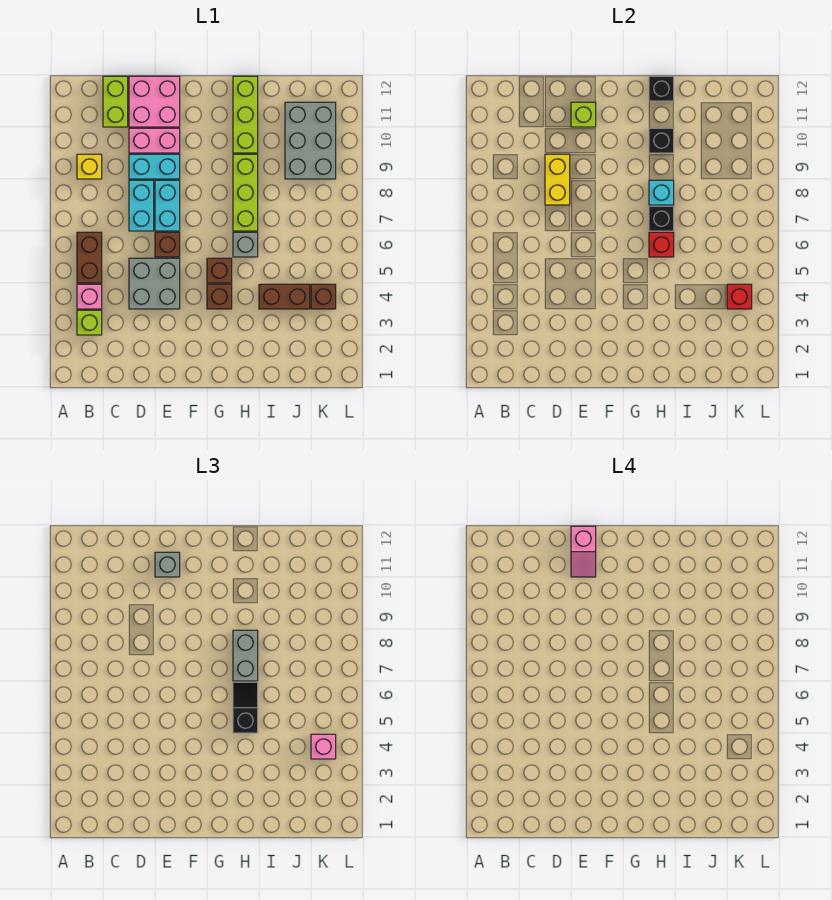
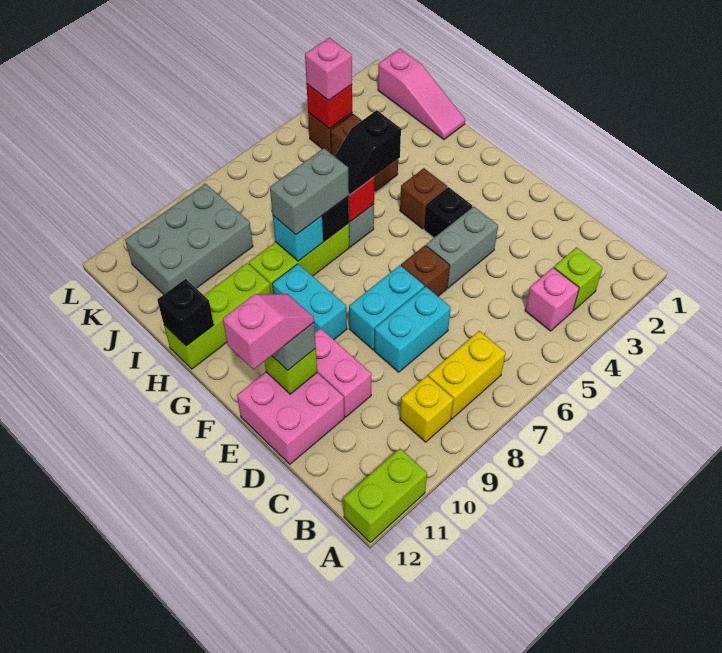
brown brick B5:B6 level 1 -> none
lime brick C11:C12 level 1 -> lime brick A11:A12 level 1
grey brick D4:E5 level 1 -> grey brick E4:E5 level 1
yellow brick D8:D9 level 2 -> yellow brick B7:B8 level 1
cyan brick D9:E9 level 1 -> cyan brick F9:G9 level 1
brown brick G5 level 1 -> none
black brick H10 level 2 -> black brick F4 level 1
none -> pink slope I1:K1 level 1 top K

